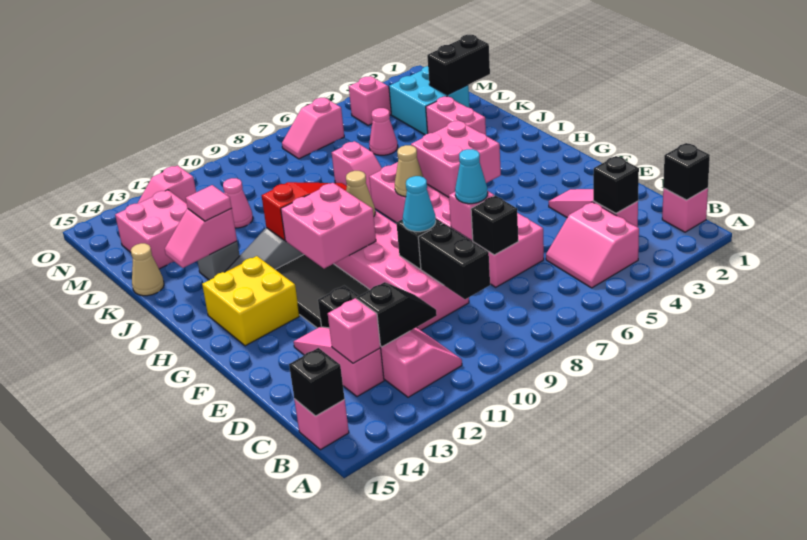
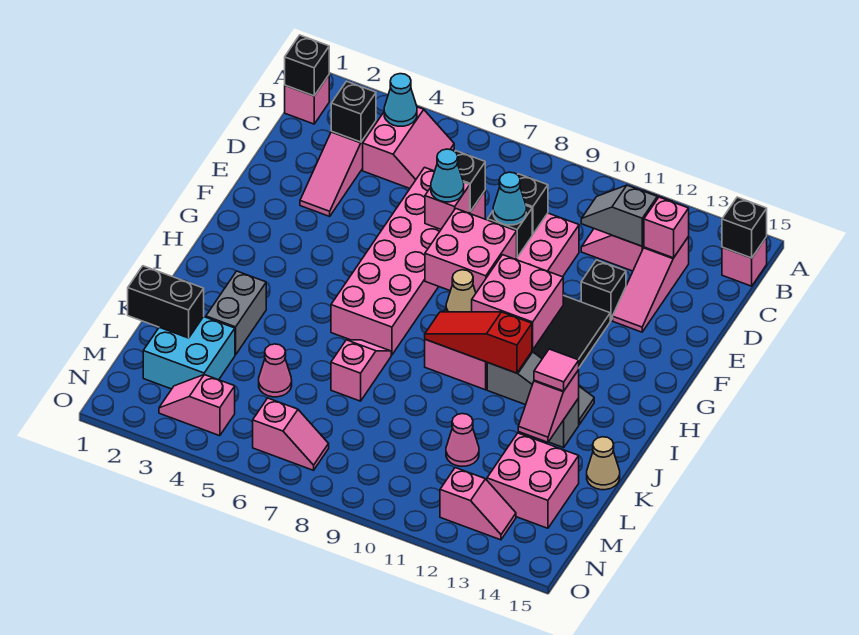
none -> cyan cone B4 level 2
black brick C9:D9 level 2 -> black brick D9 level 2
black slope C11:C12 level 2 top 12 -> grey slope C11:C12 level 2 top 12
pink brick G5:H6 level 2 -> pink brick F8:G9 level 2
yellow brick G13:H14 level 1 -> none
tan cone H7 level 2 -> none
pink brick J3:K3 level 1 -> grey brick J3:K3 level 1
pink slope J13:J14 level 2 top 13 -> pink slope J13:K13 level 2 top J

